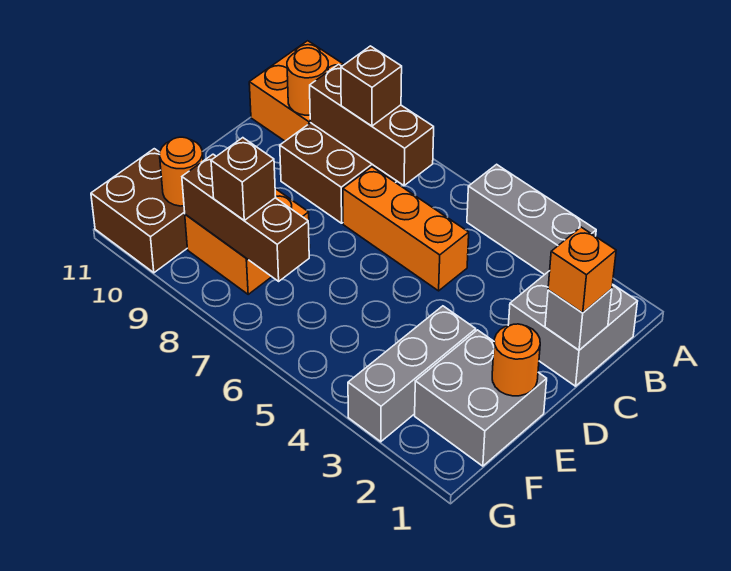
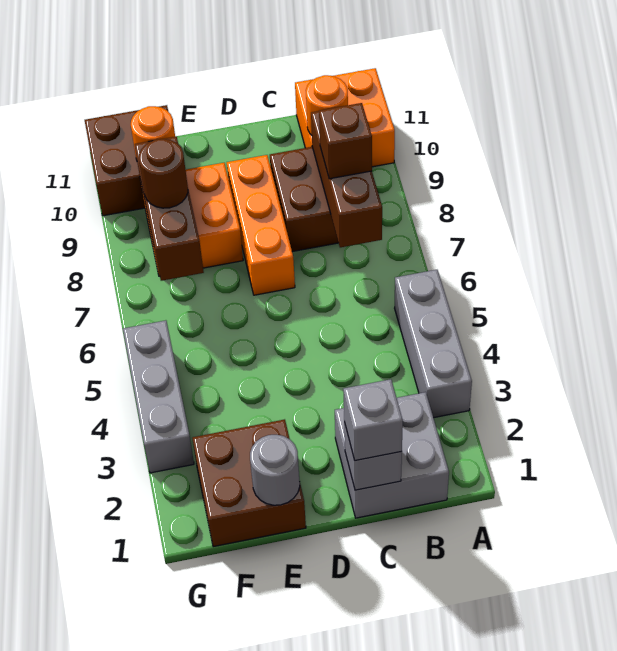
orange brick C1 level 3 -> grey brick C1 level 3
orange brick C5:C7 level 1 -> orange brick D7:D9 level 1
grey brick E1:F2 level 1 -> brown brick E1:F2 level 1
orange round brick E1 level 2 -> grey round brick E1 level 2
grey brick E3:G3 level 1 -> grey brick G3:G5 level 1
brown brick F8 level 3 -> brown round brick F8 level 3

